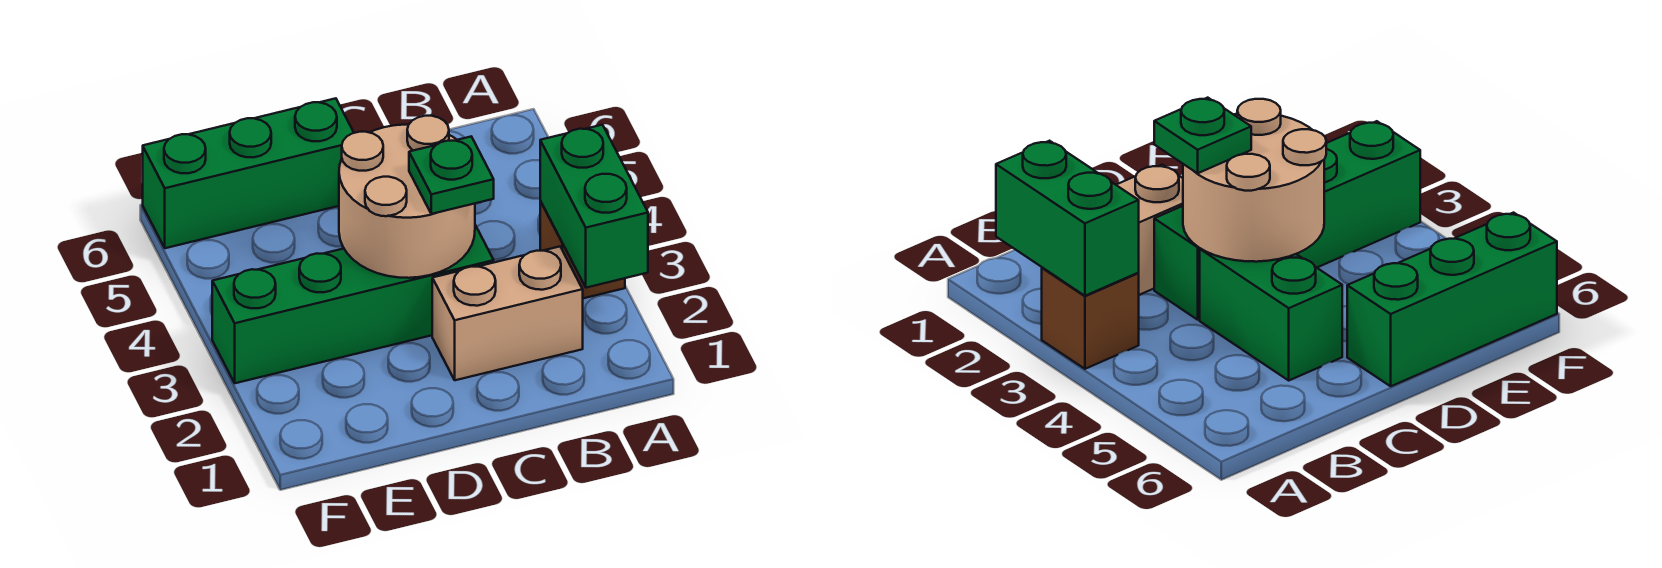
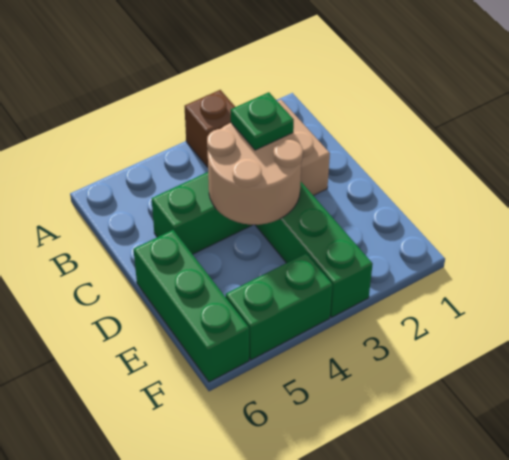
green brick A2:A3 level 2 -> green brick F4:F5 level 1

